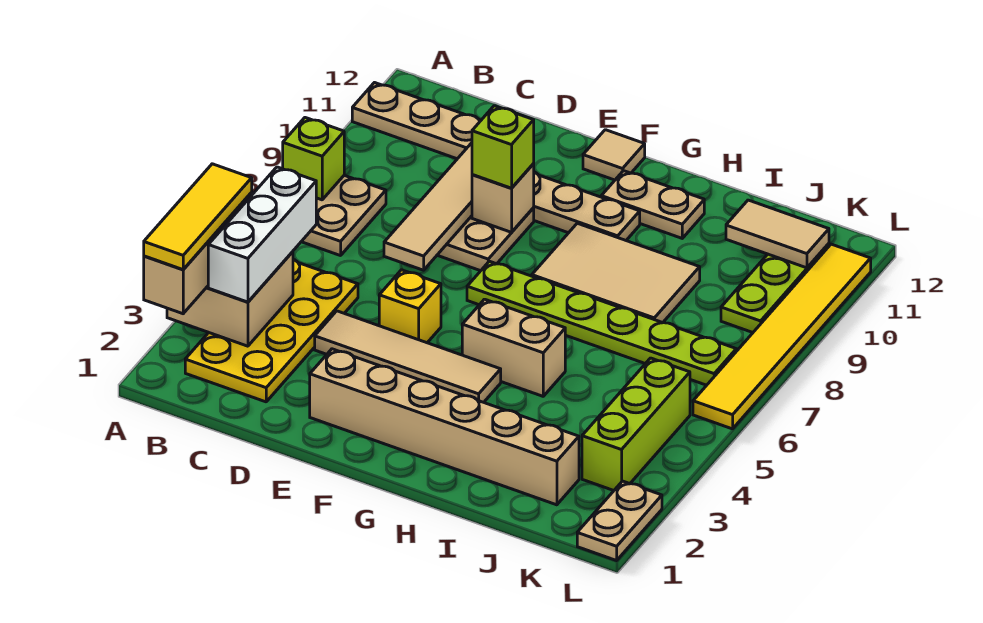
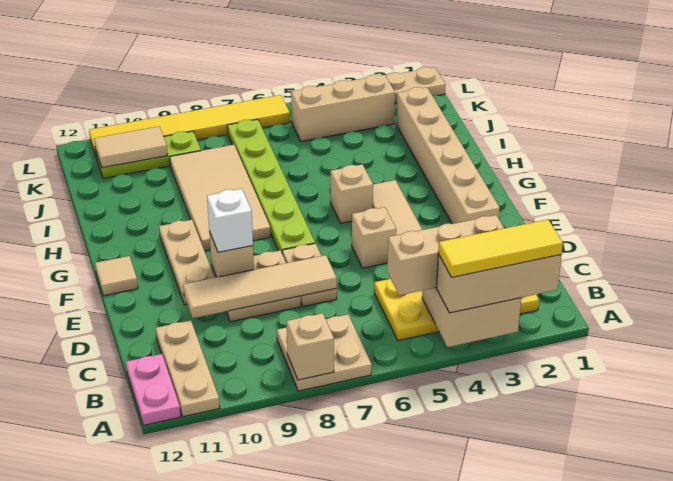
lime brick A8 level 2 -> tan brick A8 level 2
none -> pink plate A12:B12 level 1
white brick B3:B5 level 3 -> tan brick B3:B5 level 3
yellow brick E5 level 1 -> tan brick E5 level 1
lime brick E9 level 3 -> white brick E9 level 3
tan brick G5:H5 level 1 -> tan brick G5 level 1
tan tile G8:I9 level 1 -> tan tile G8:J9 level 1
tan plate G11:H11 level 1 -> tan plate D7:E7 level 1
tan tile J11:K11 level 2 -> tan tile K10:K11 level 2
lime brick K3:K5 level 1 -> tan brick K3:K5 level 1

